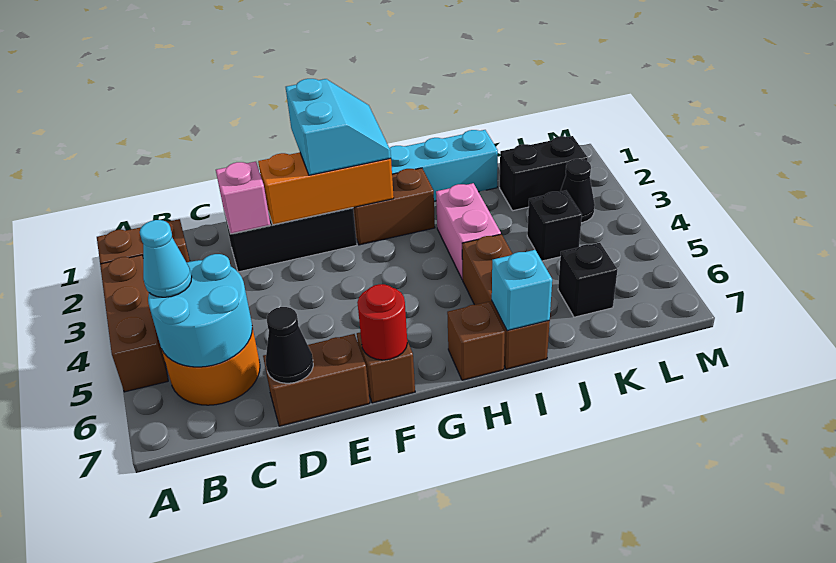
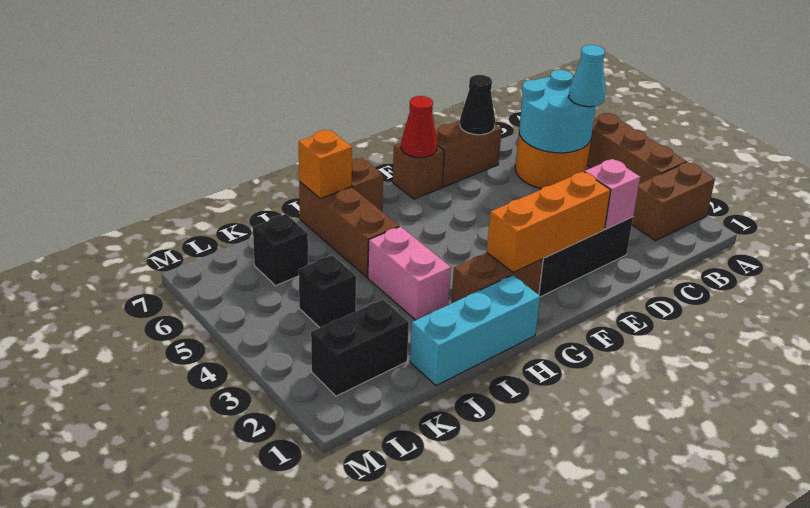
cyan slope F1:G2 level 3 top F -> none
red round brick F7 level 2 -> red cone F7 level 2
cyan brick I7 level 2 -> orange brick I7 level 2
black cone L3 level 1 -> none

